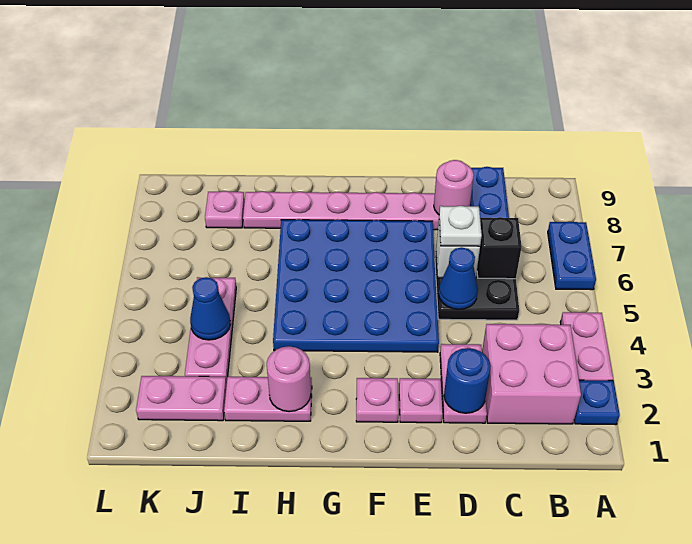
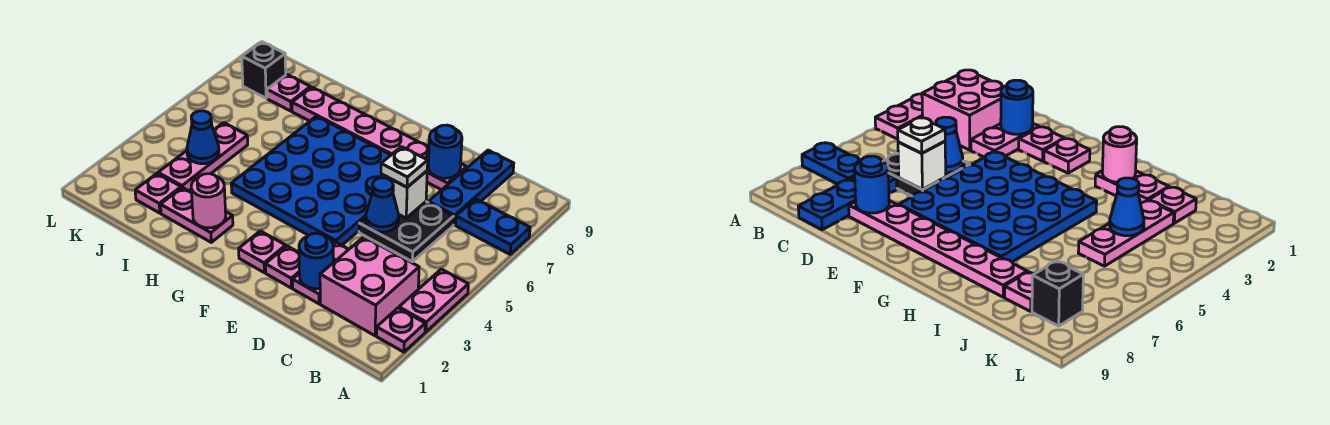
blue plate A2 level 1 -> pink plate A2 level 1
blue plate A6:A7 level 1 -> blue plate A7:B7 level 1
black brick C6 level 2 -> black brick K8 level 1
pink round brick D8 level 2 -> blue round brick D8 level 2
pink plate J2:K2 level 1 -> pink plate J2 level 1

